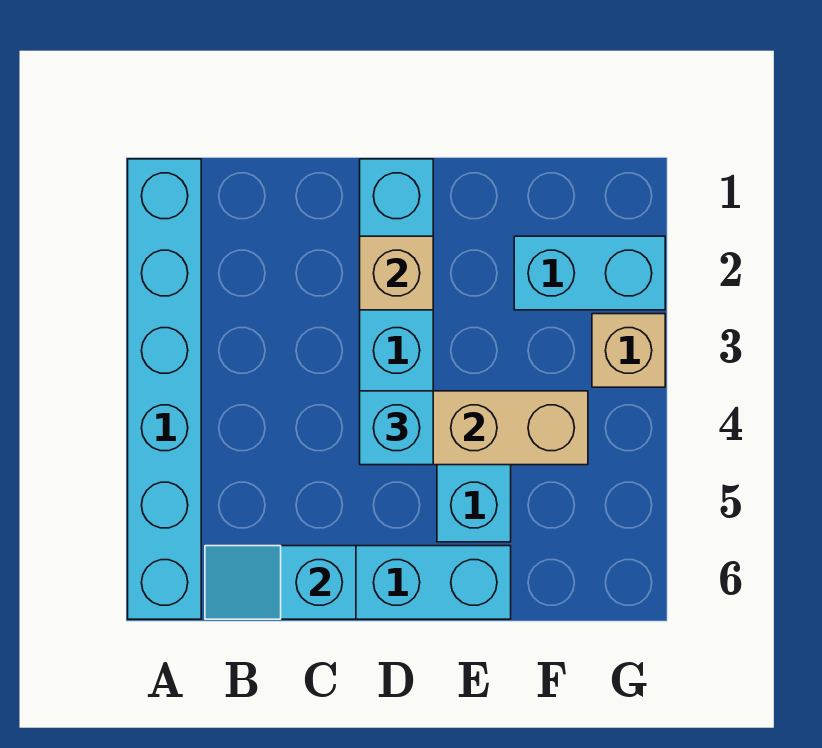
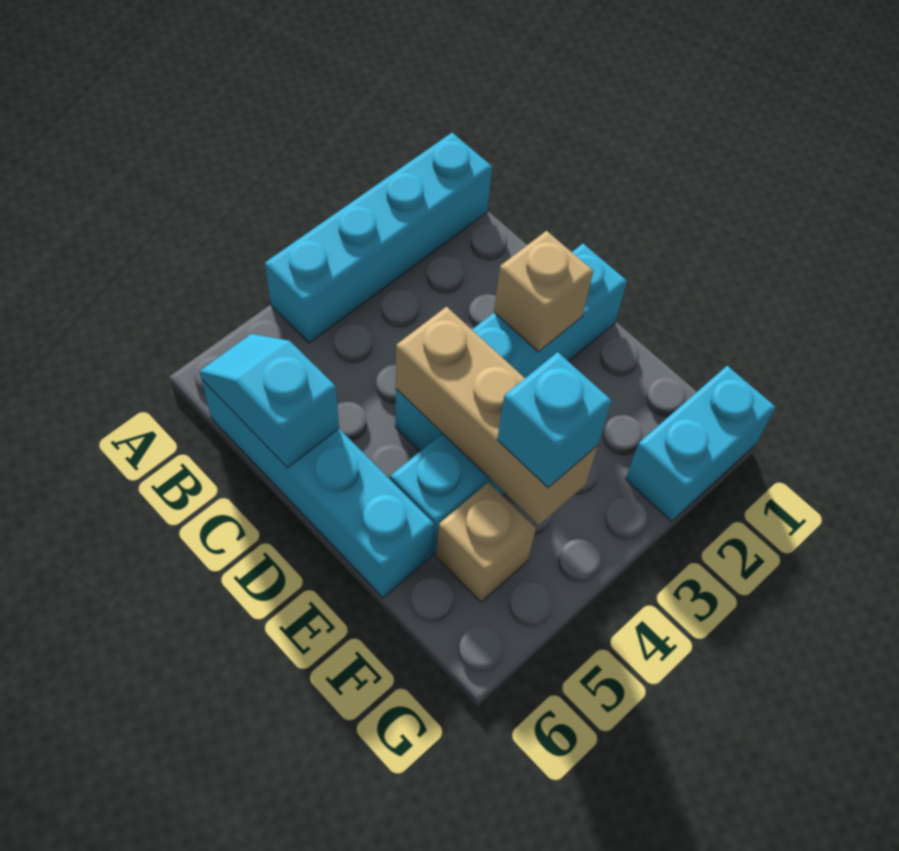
cyan brick A1:A6 level 1 -> cyan brick A1:A4 level 1
cyan brick D4 level 3 -> cyan brick F4 level 3
cyan brick F2:G2 level 1 -> cyan brick G1:G2 level 1
tan brick G3 level 1 -> tan brick F5 level 1

